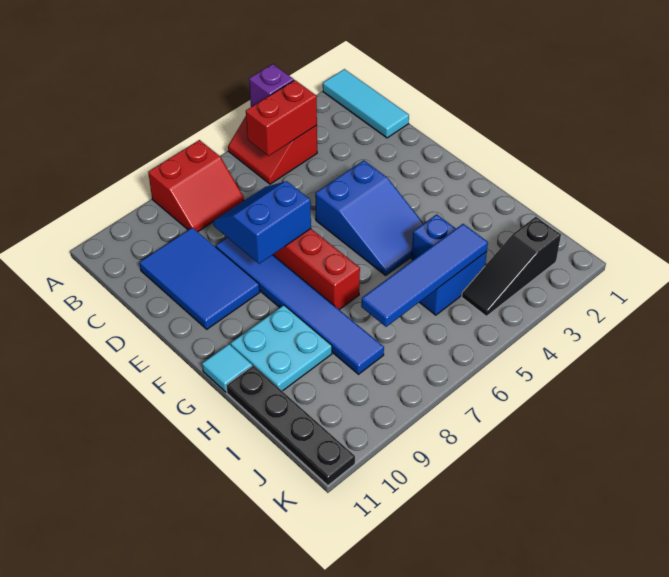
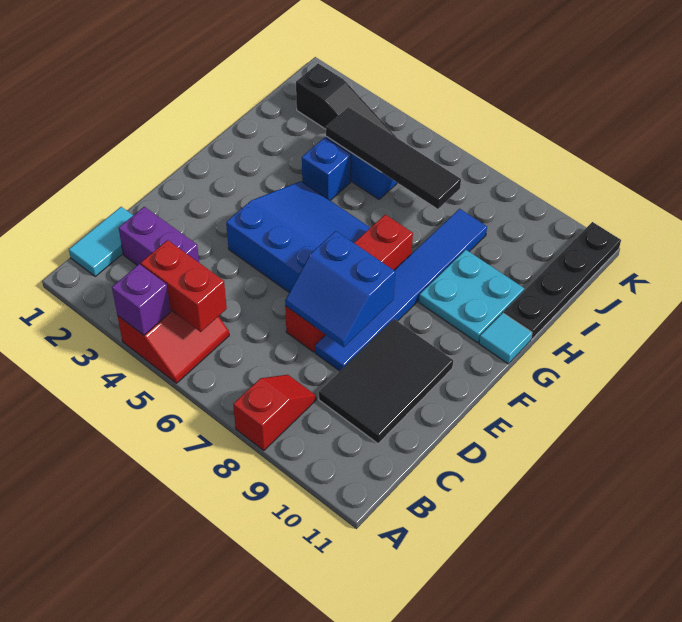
cyan tile A1:C1 level 1 -> cyan tile B1:C1 level 1
red slope A7:B8 level 1 top A -> red slope A8:B8 level 1 top A
none -> purple brick C2:C3 level 1
blue tile C9:E10 level 1 -> black tile C9:E10 level 1
blue slope E4:G5 level 1 top E -> blue slope E4:G6 level 1 top E
blue tile I4:I7 level 2 -> black tile I4:I7 level 2

